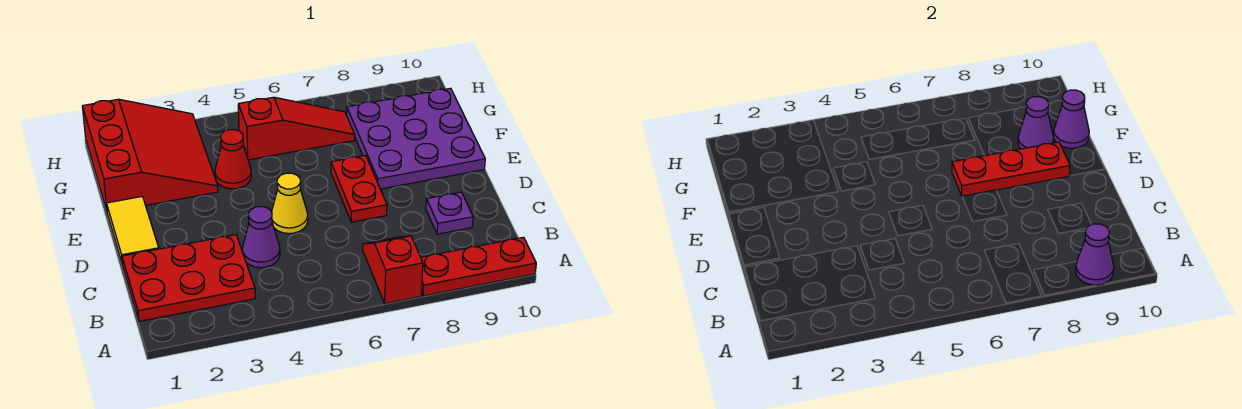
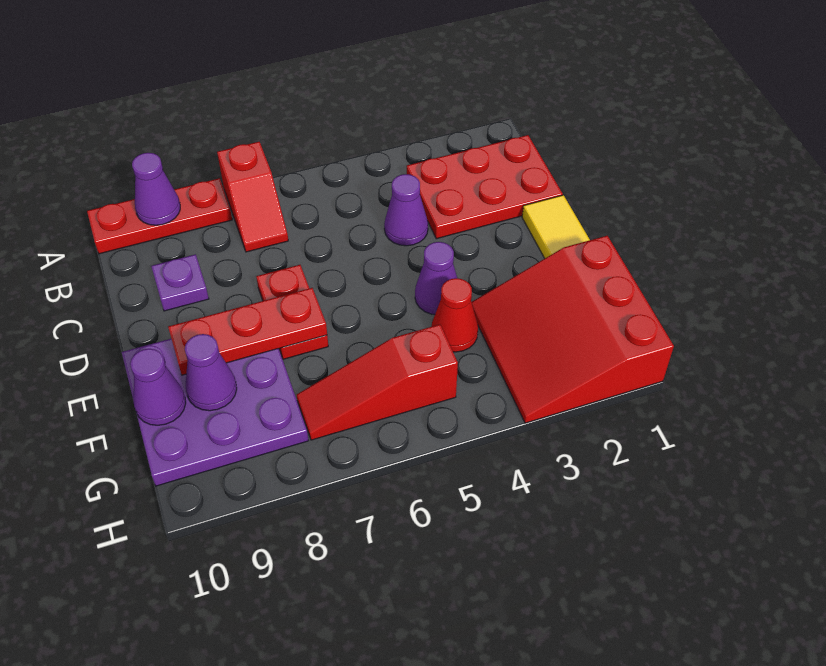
yellow cone D5 level 1 -> none
none -> purple cone E4 level 1

